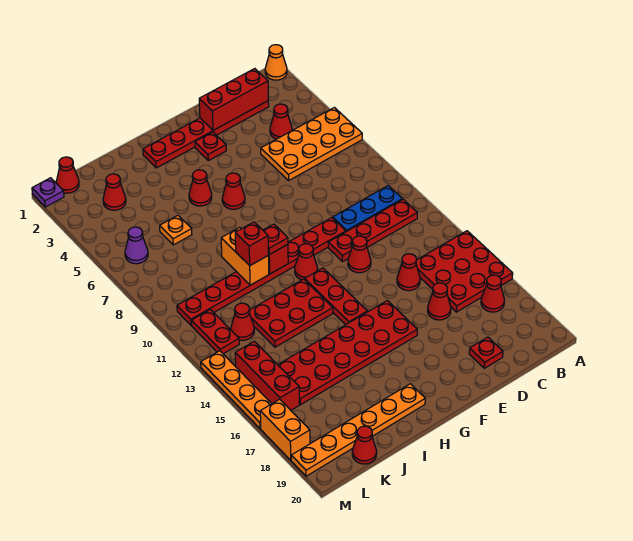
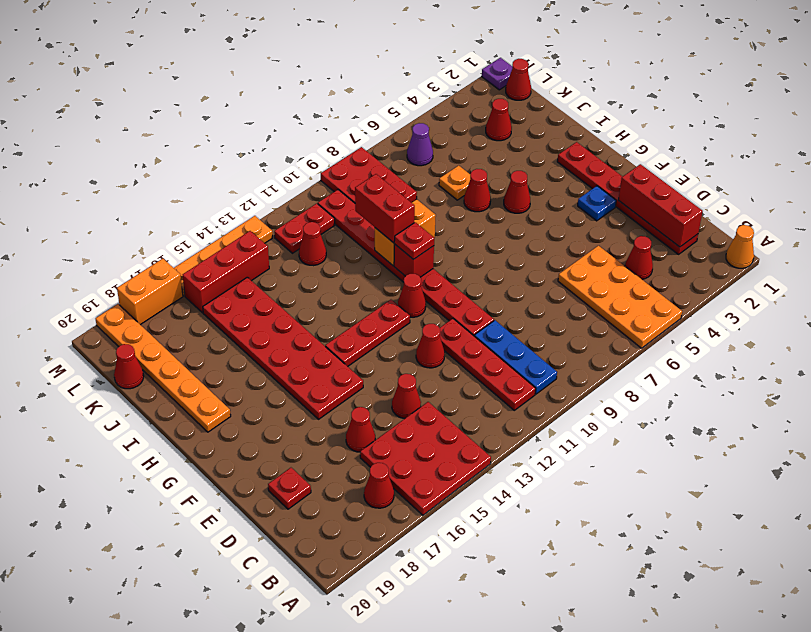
red plate F3 level 1 -> blue plate F3 level 1
red cone G6 level 1 -> red cone I6 level 1
red plate H12:J13 level 1 -> red plate K8:M9 level 1
red brick I10 level 3 -> red brick I10:J10 level 3

